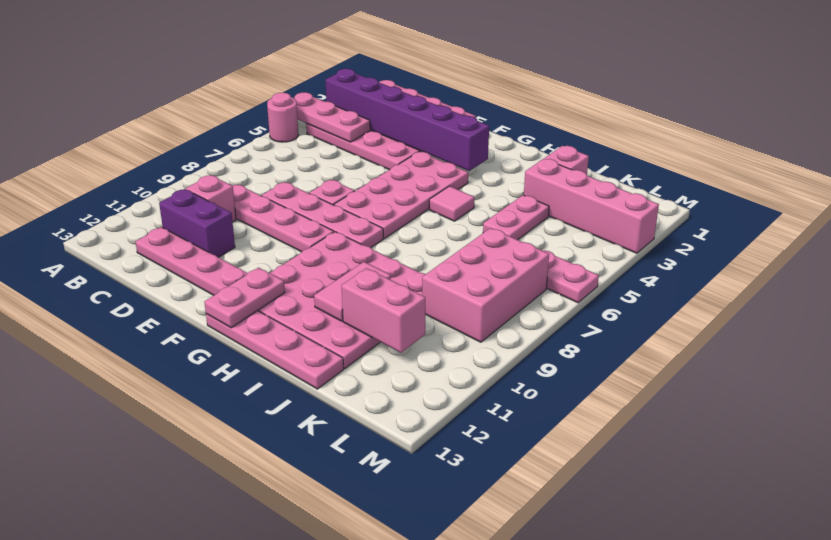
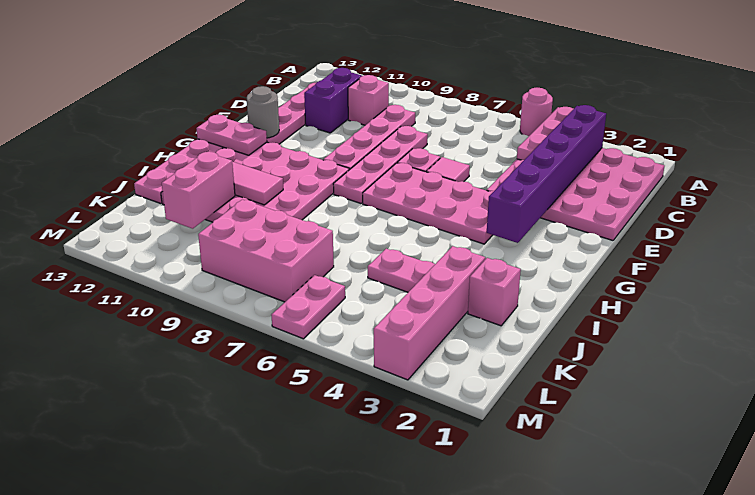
none -> grey round brick F12 level 2
pink tile H5 level 1 -> pink tile E6 level 1

